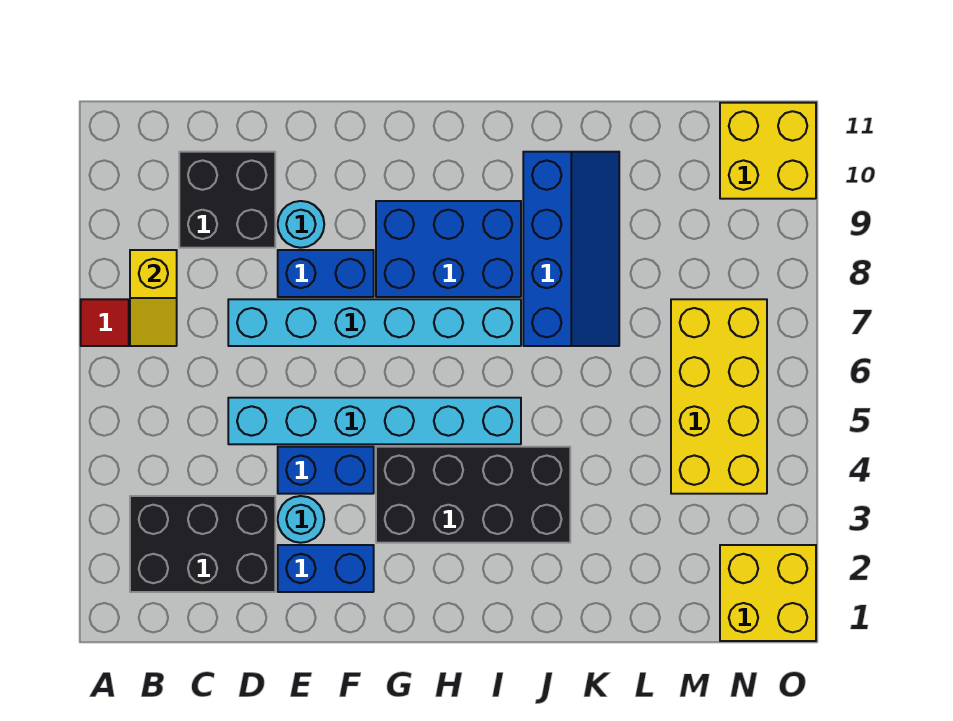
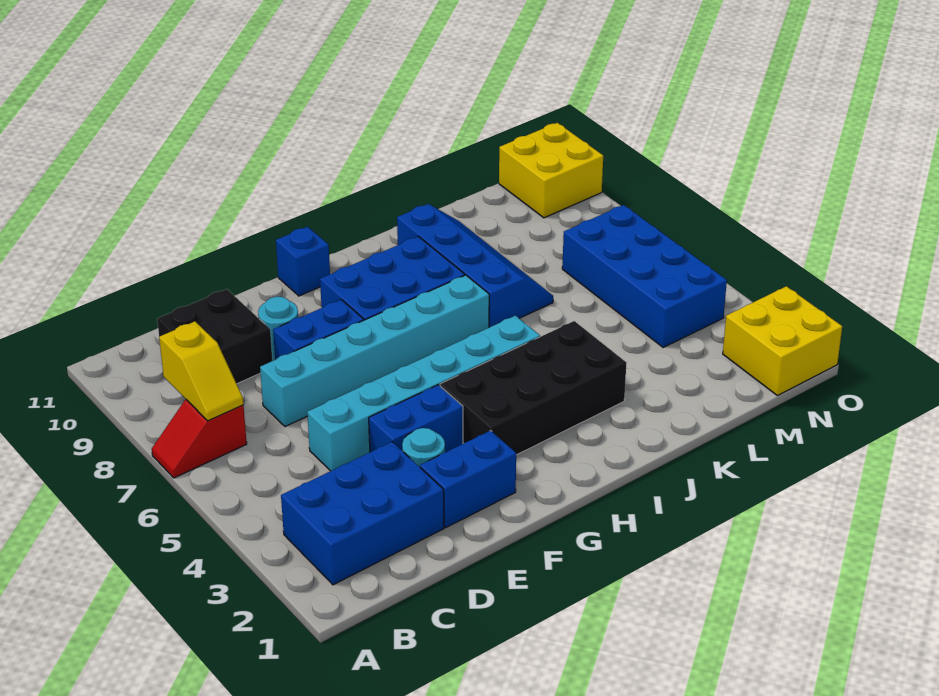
black brick B2:D3 level 1 -> blue brick B2:D3 level 1
none -> blue brick G11 level 1
yellow brick M4:N7 level 1 -> blue brick M4:N7 level 1

